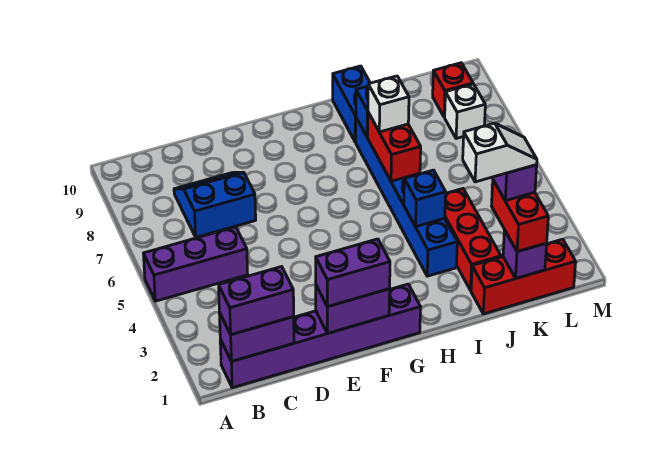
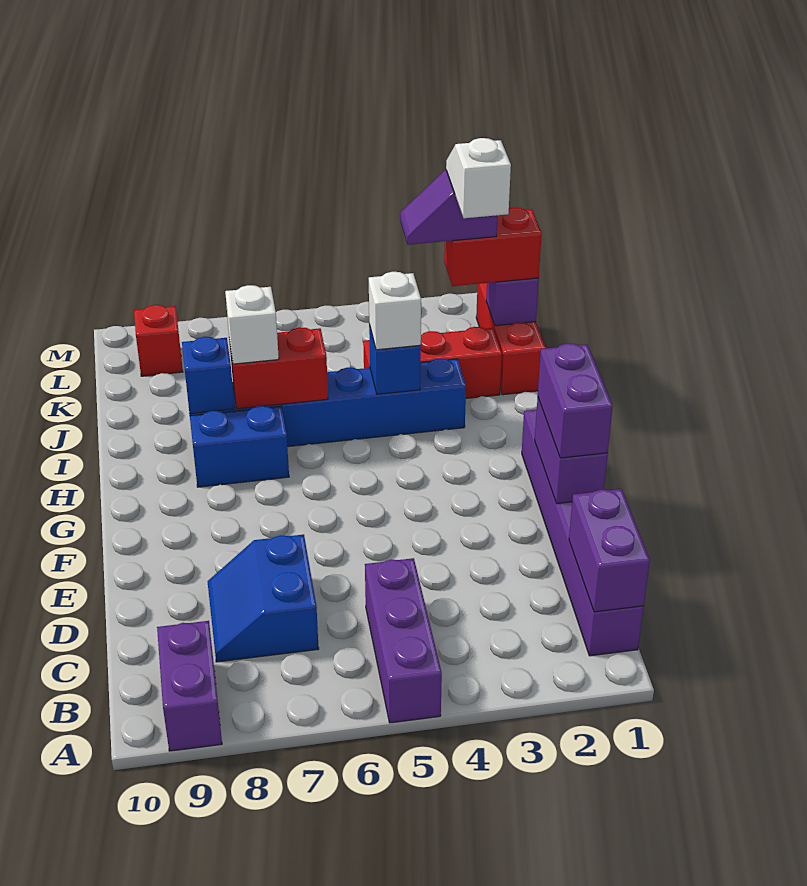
purple brick B1:C1 level 3 -> purple brick A9:B9 level 1
blue brick I9:I10 level 1 -> blue brick H7:H8 level 1
white brick L8 level 1 -> white brick I4 level 3

